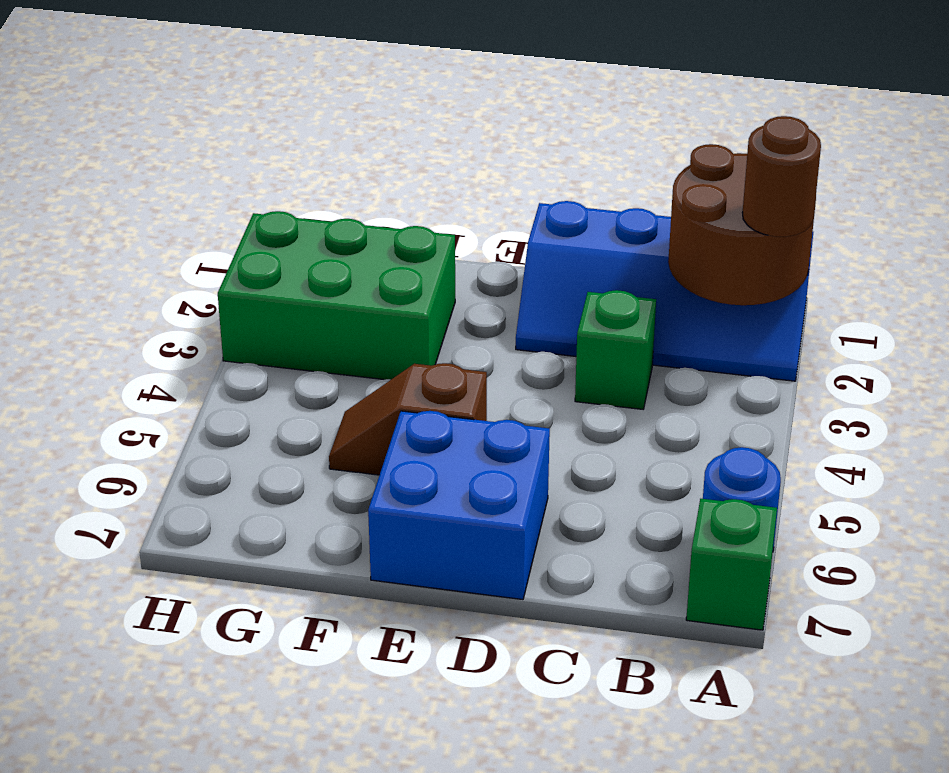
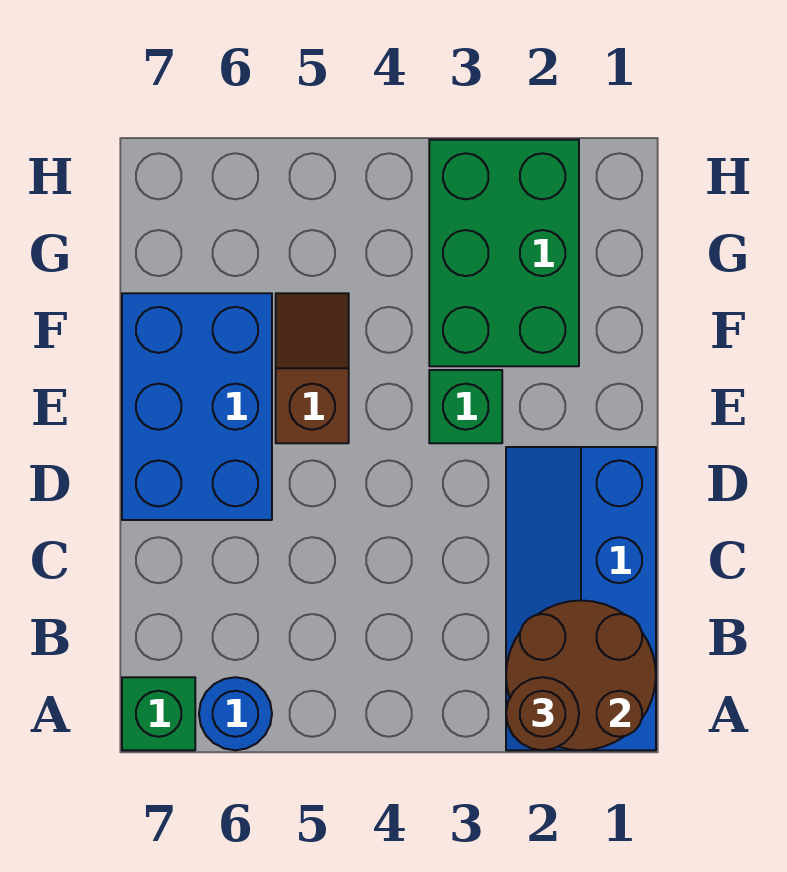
green brick C3 level 1 -> green brick E3 level 1
blue brick D6:E7 level 1 -> blue brick D6:F7 level 1

